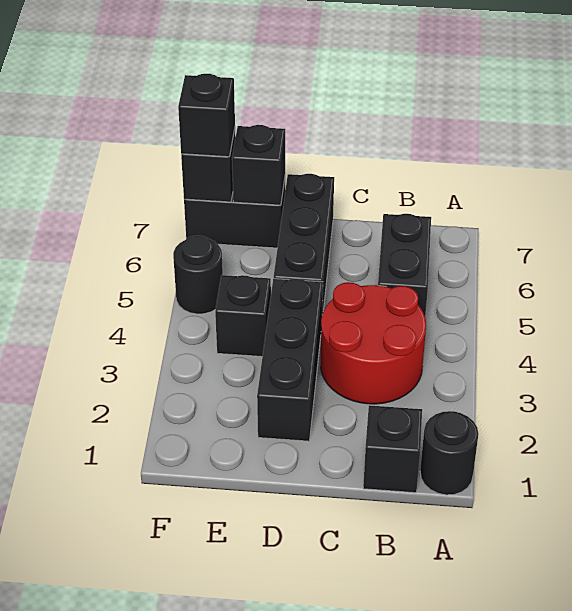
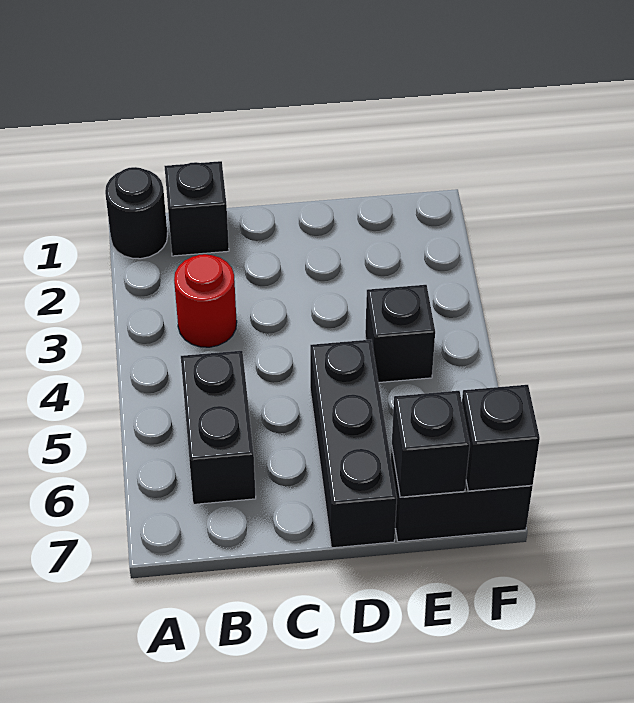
red round brick B3:C4 level 1 -> red round brick B3 level 1
black brick D2:D4 level 1 -> none
black round brick F5 level 1 -> none
black brick F7 level 3 -> none

